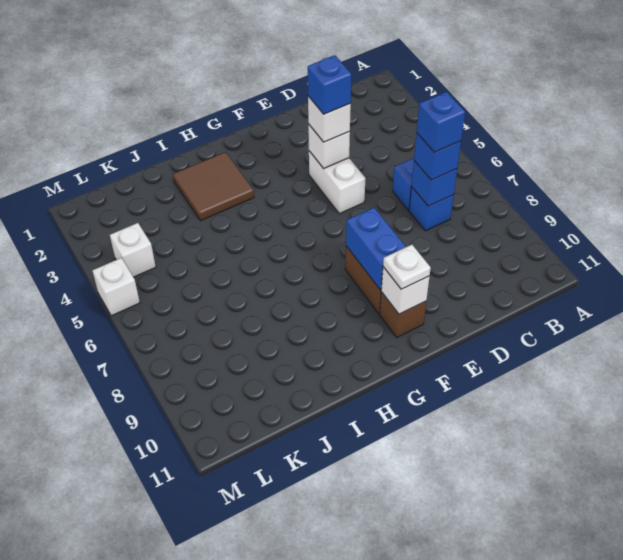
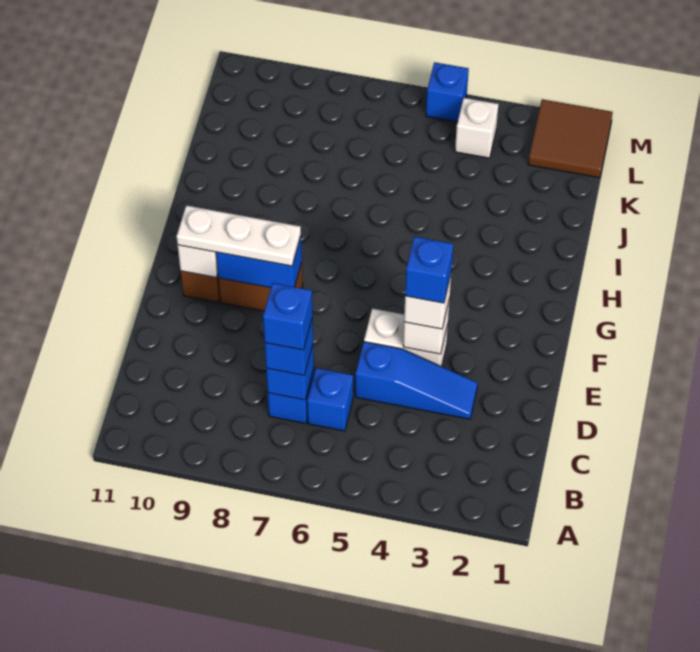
none -> blue slope D3:D5 level 1 top 5
white plate F10 level 3 -> white plate F8:F10 level 3
brown tile H2:I3 level 1 -> brown tile L1:M2 level 1
white brick M5 level 1 -> blue brick M5 level 1

